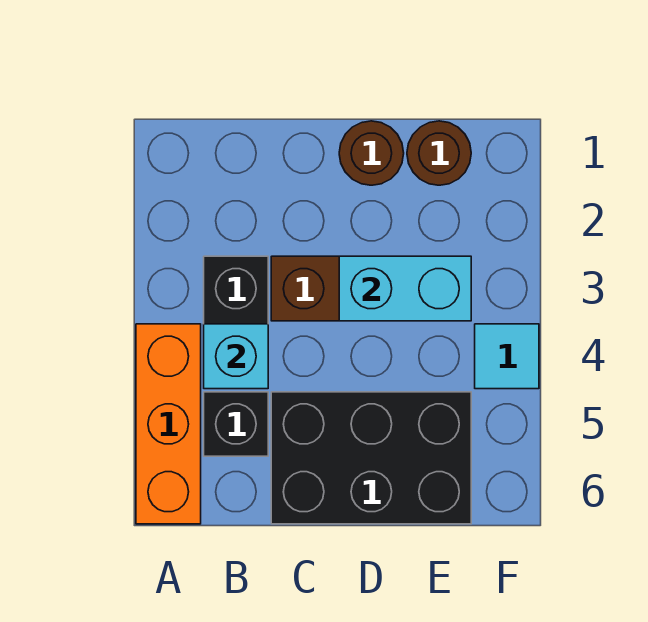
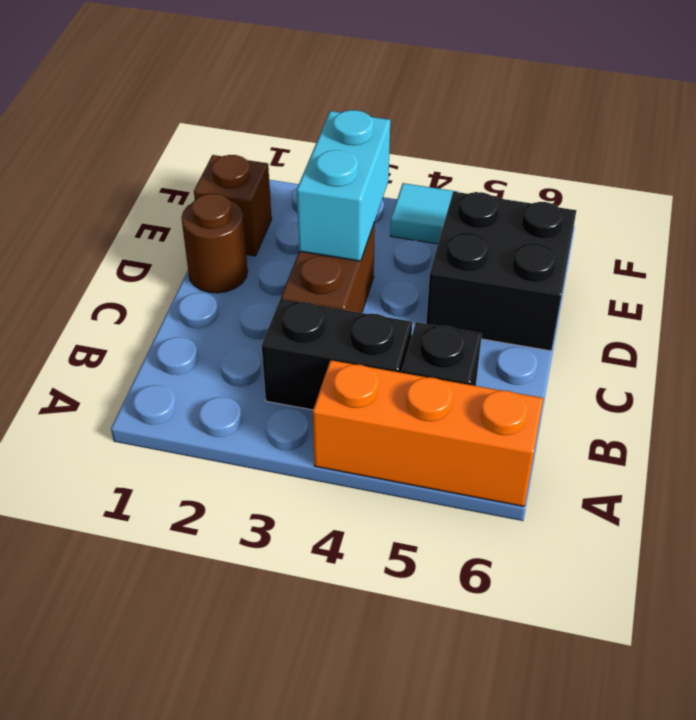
cyan brick B4 level 2 -> none
black brick C5:E6 level 1 -> black brick D5:E6 level 1
brown round brick E1 level 1 -> brown brick E1 level 1

